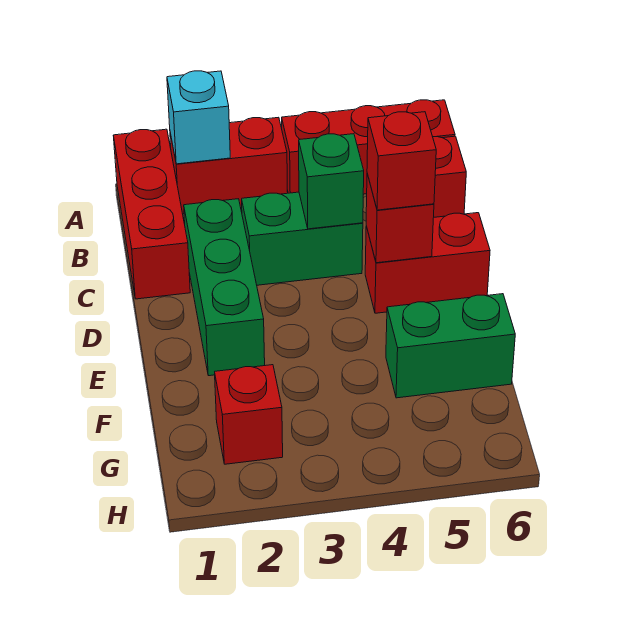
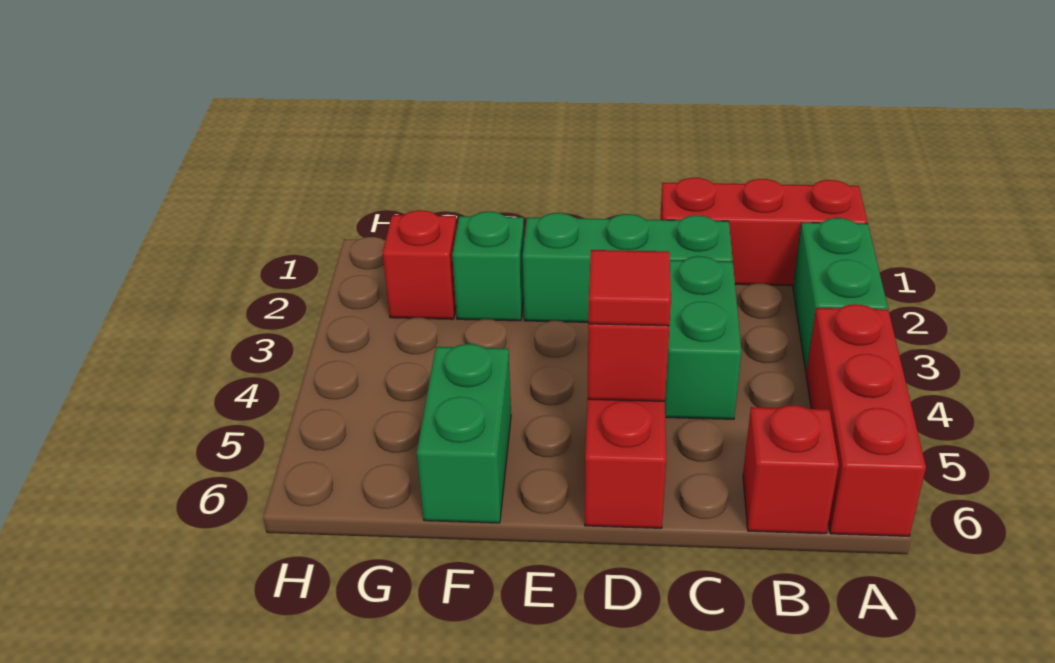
red brick A2:A3 level 1 -> green brick A2:A3 level 1
cyan brick A2 level 2 -> none
green brick C4 level 2 -> green brick F2 level 1
red brick D5 level 3 -> red tile D5 level 3

